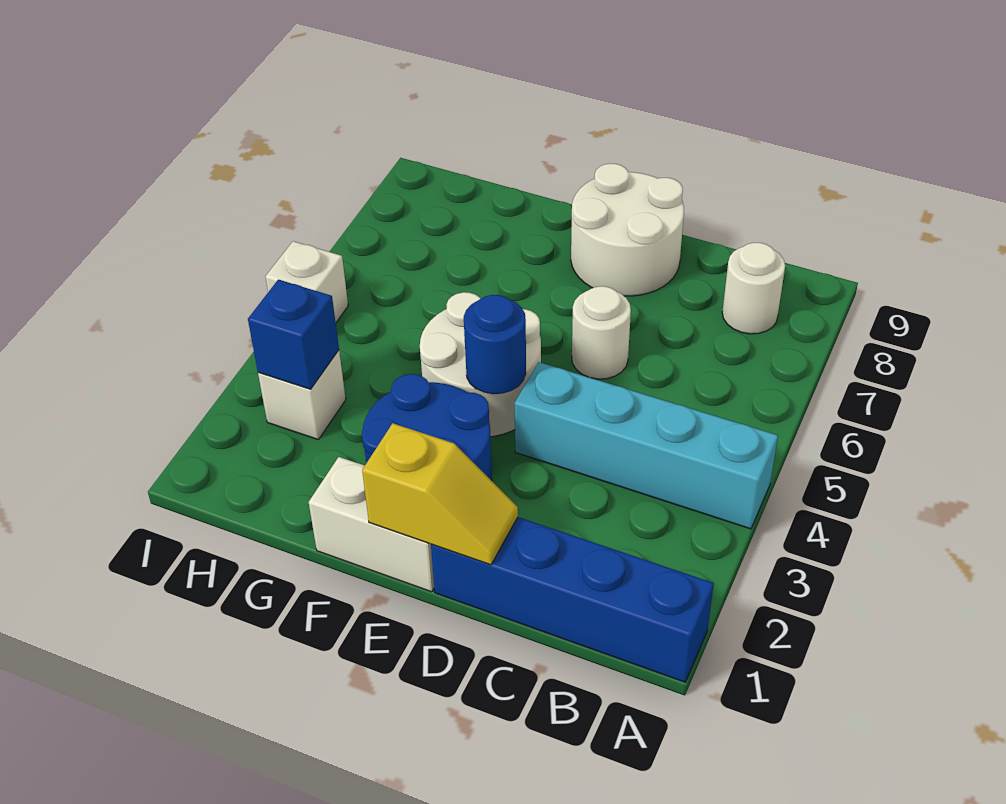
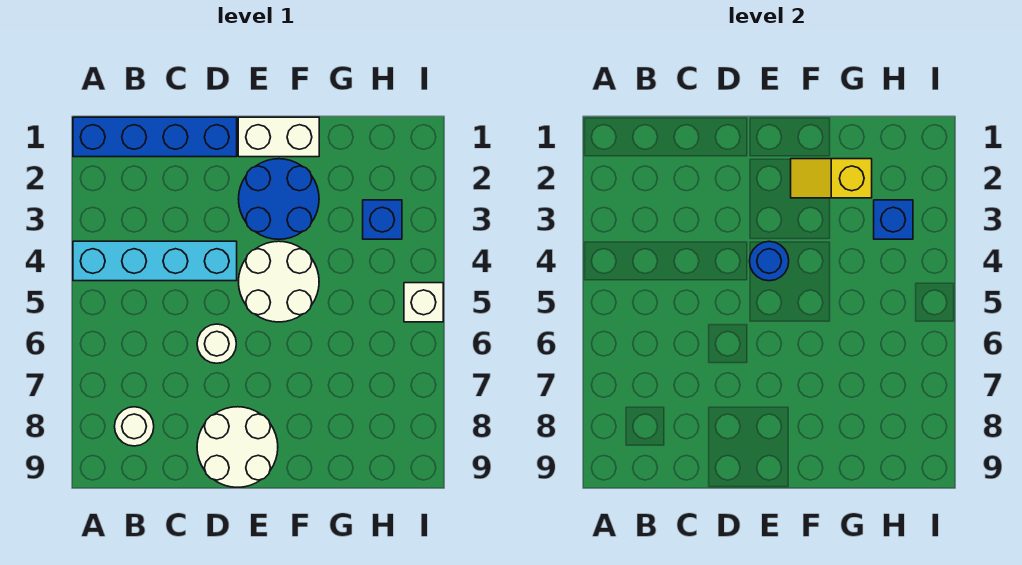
yellow slope D1:E1 level 2 top E -> yellow slope F2:G2 level 2 top G
white brick H3 level 1 -> blue brick H3 level 1

